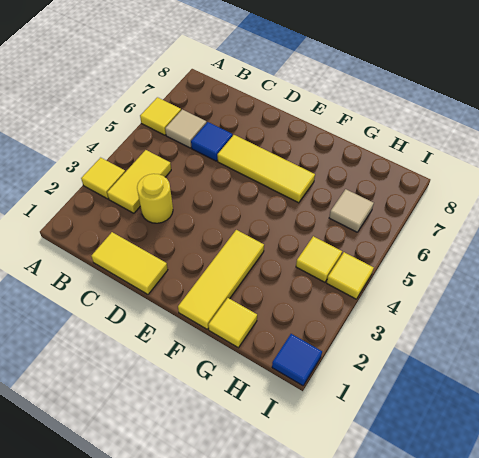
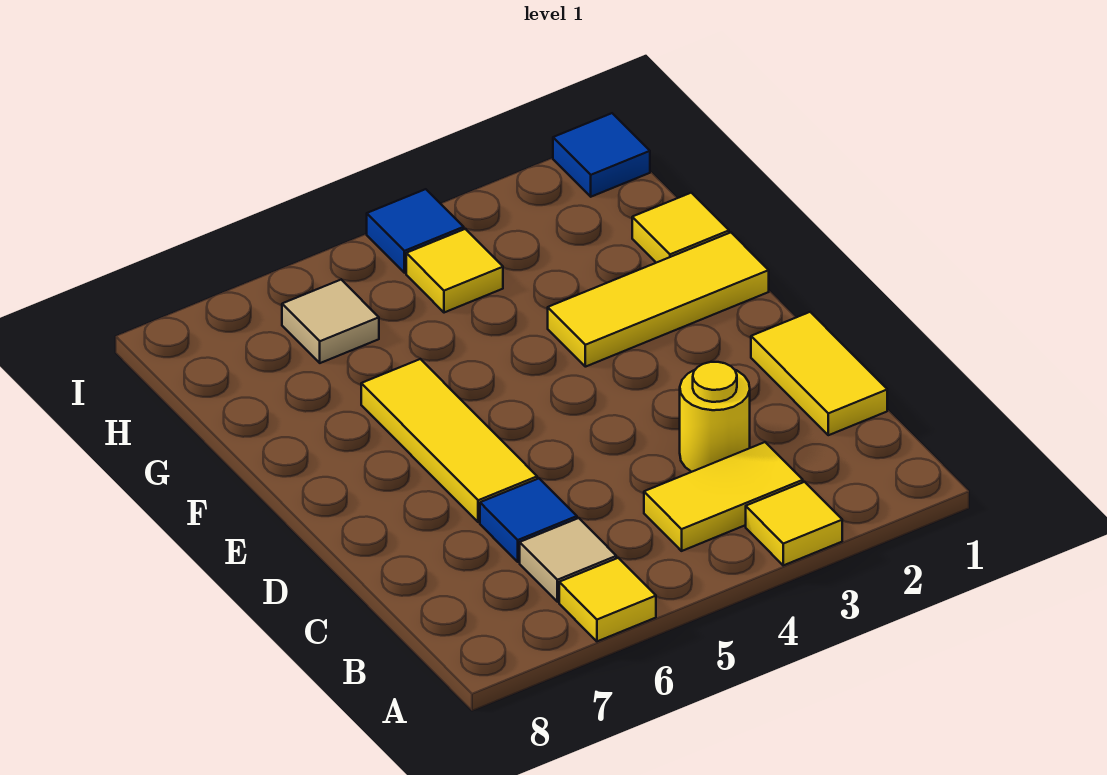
yellow tile I4 level 1 -> blue tile I4 level 1

